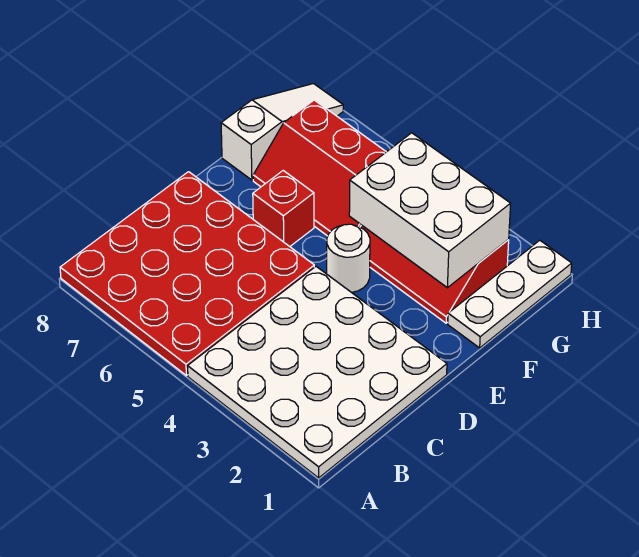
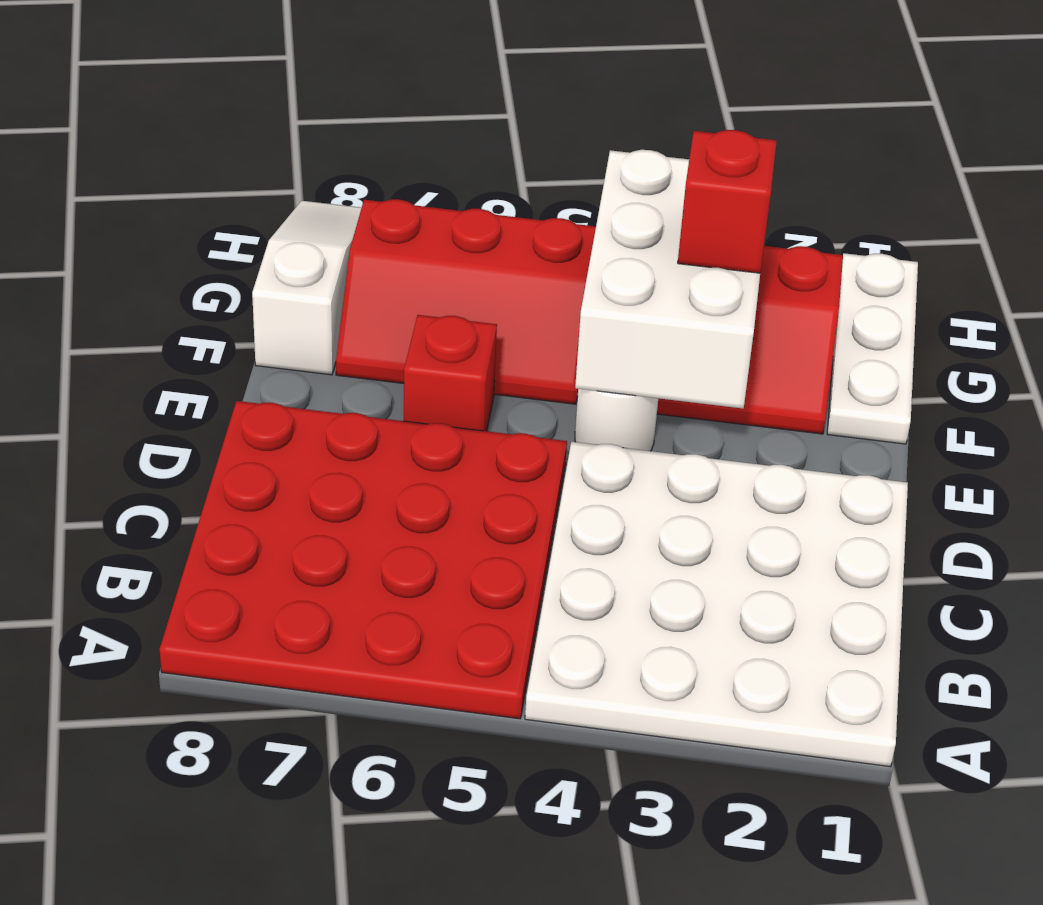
white brick F2:G4 level 2 -> white brick E3:G4 level 2
none -> red brick F3 level 3

